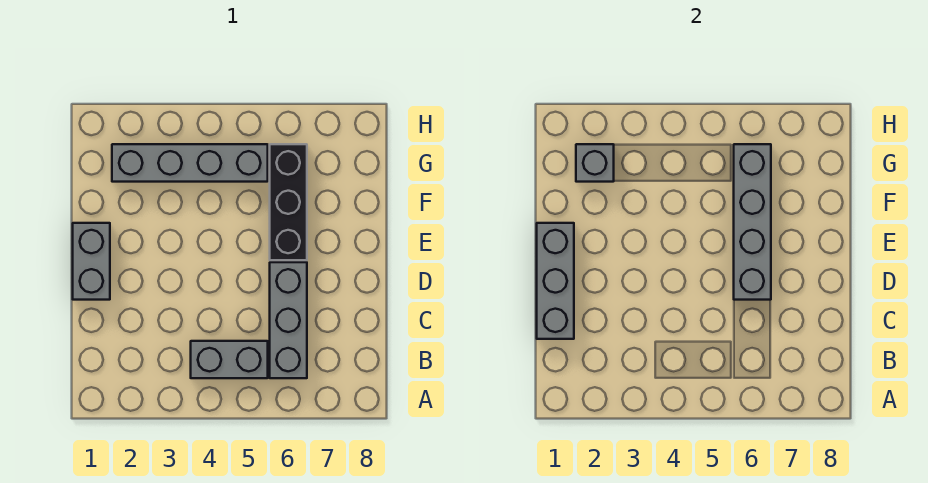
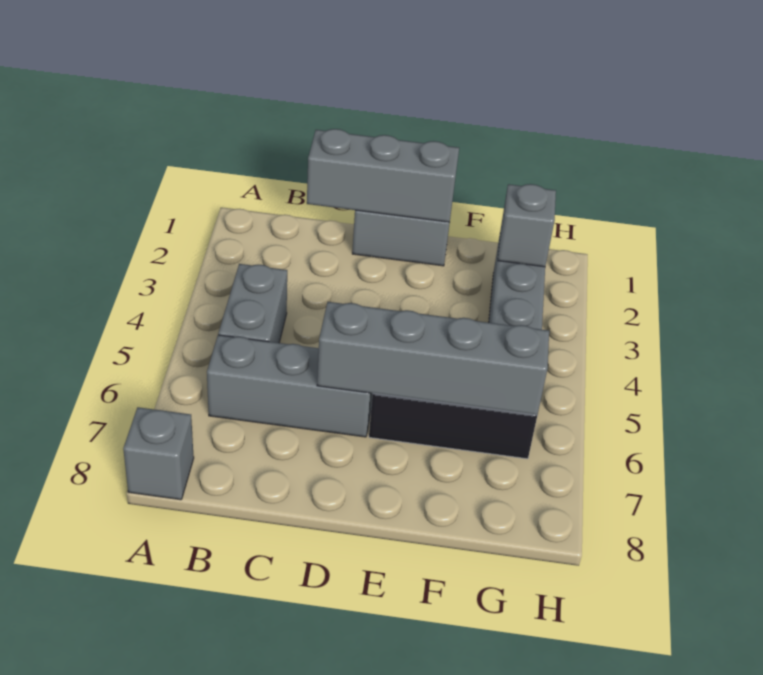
none -> grey brick A8 level 1

